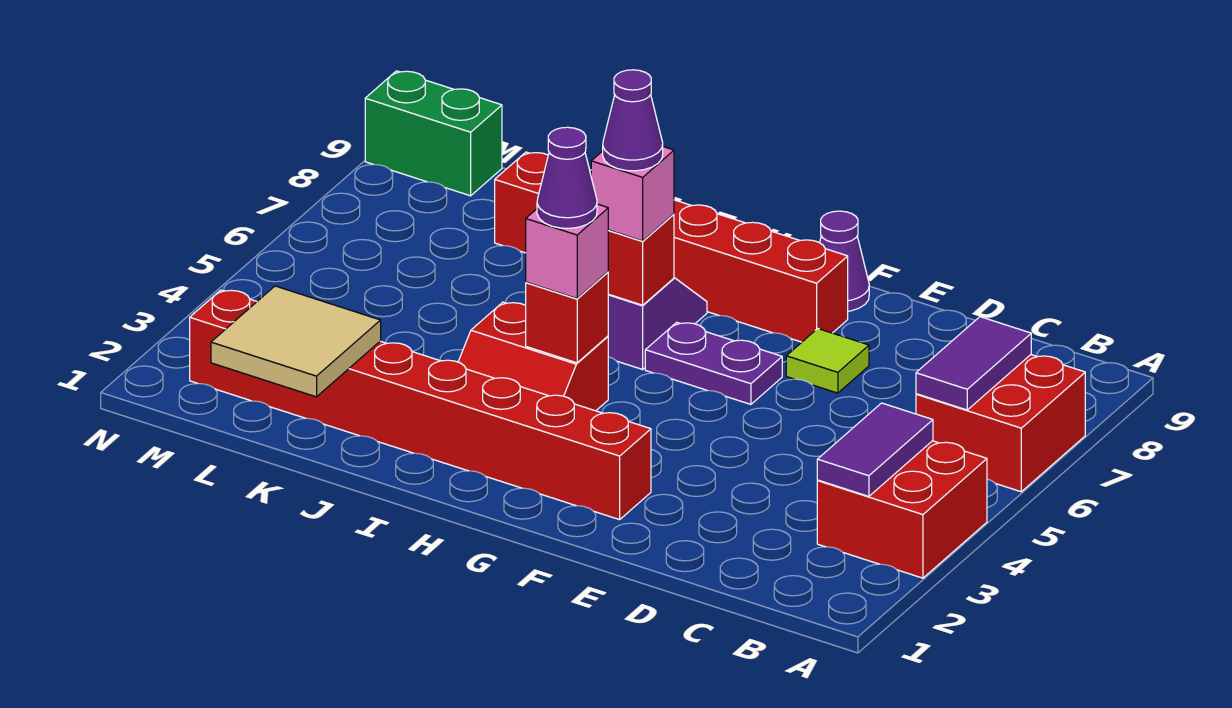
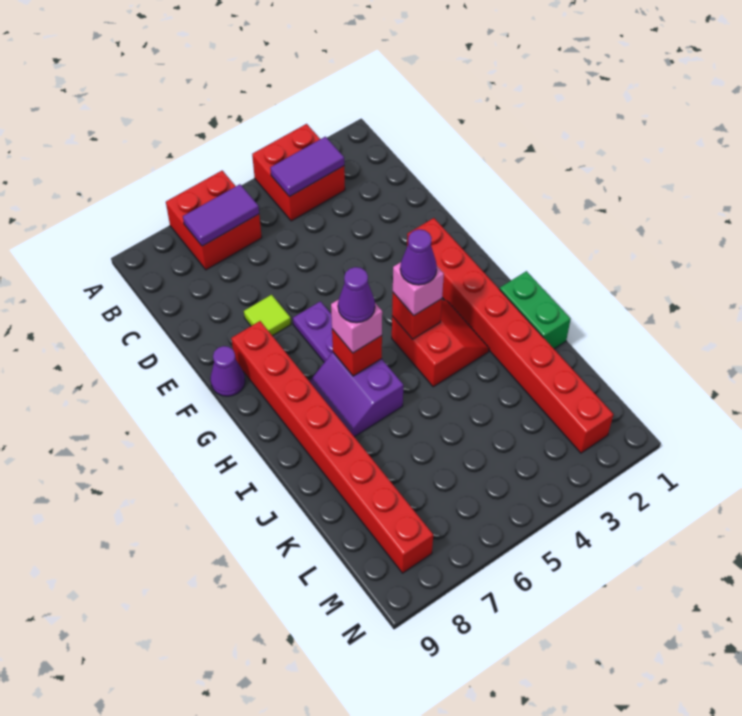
red brick F8:K8 level 1 -> red brick F8:M8 level 1
tan tile K1:L2 level 2 -> none
green brick M9:N9 level 1 -> green brick I1:J1 level 1

